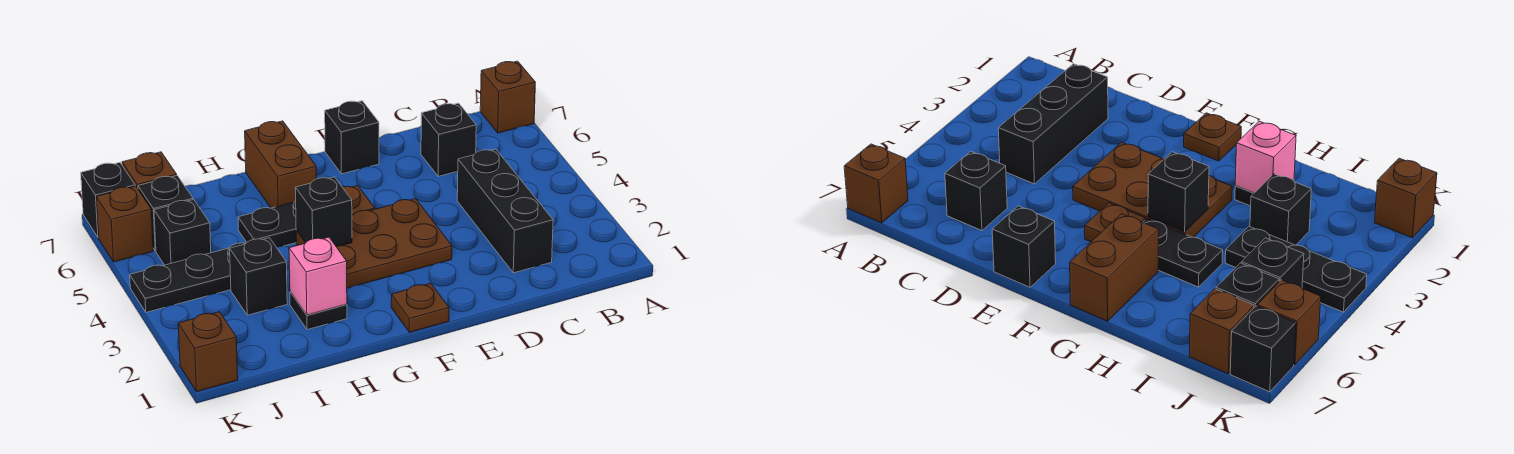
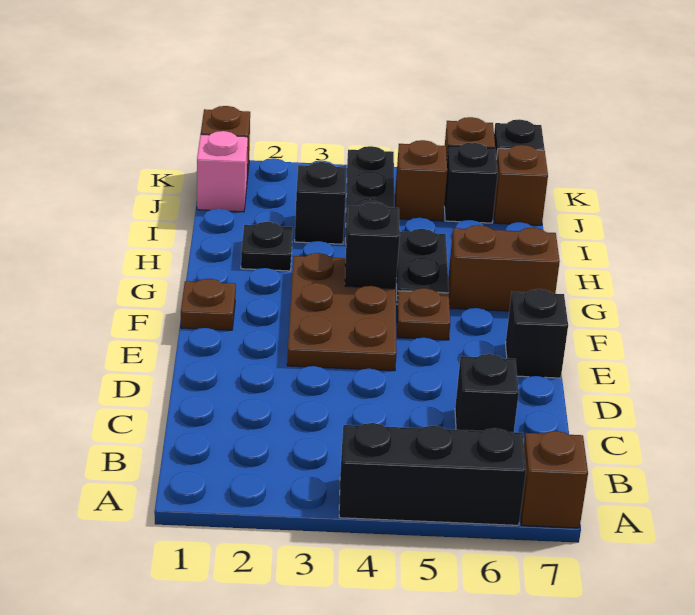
black brick C2:C4 level 1 -> black brick A4:A6 level 1
pink brick H2 level 2 -> pink brick J1 level 1
black brick J5 level 1 -> brown brick J5 level 1

